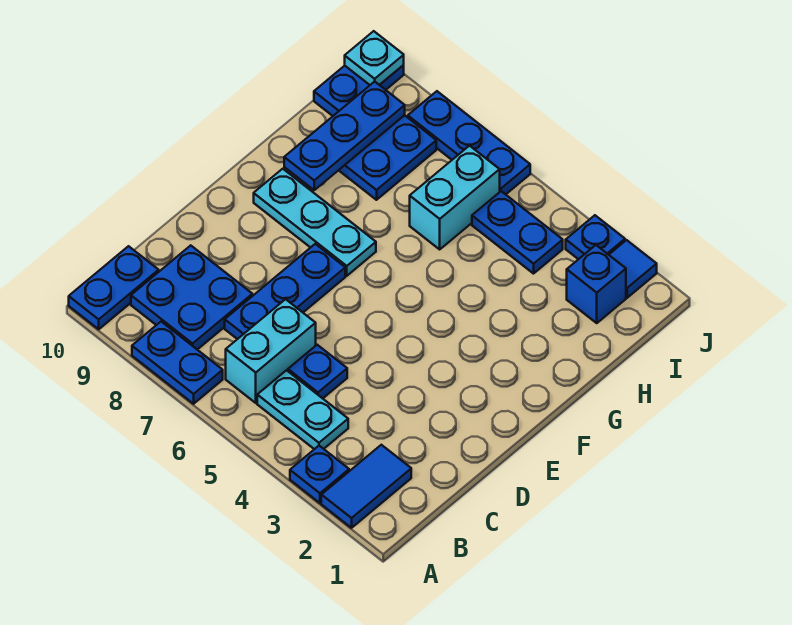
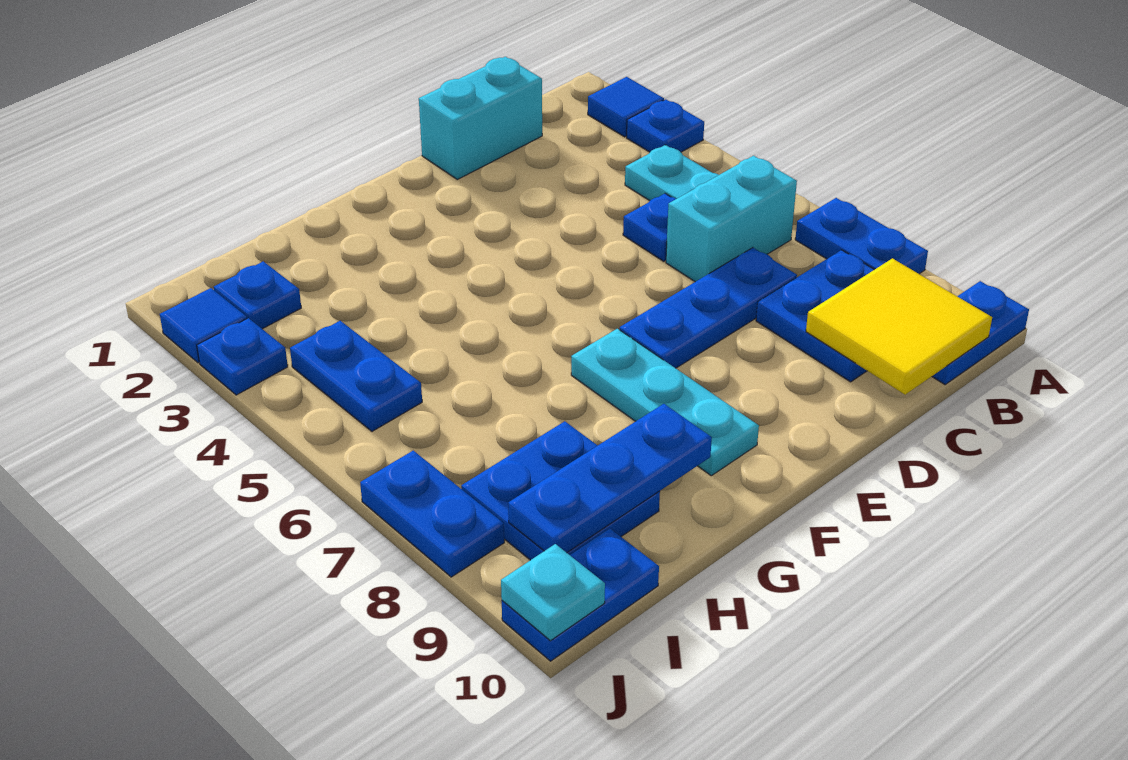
blue tile A2:B2 level 1 -> blue tile A2 level 1
none -> yellow tile B9:C10 level 2
cyan brick H6:I6 level 1 -> cyan brick C1:D1 level 1
blue brick I2 level 1 -> blue plate I2 level 1
blue plate J6:J8 level 1 -> blue plate J7:J8 level 1

